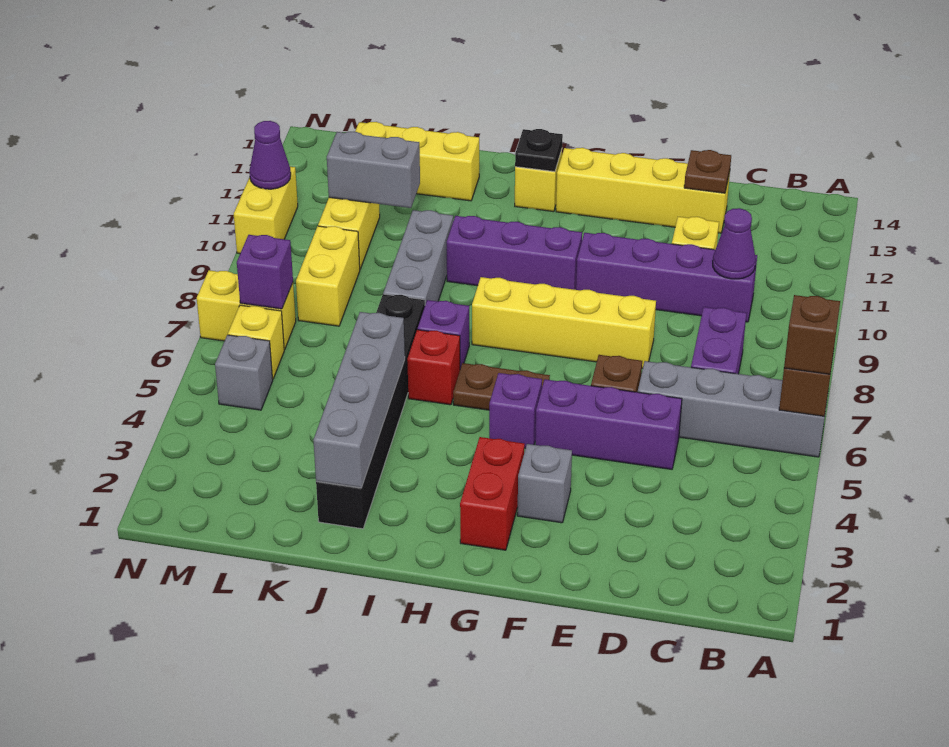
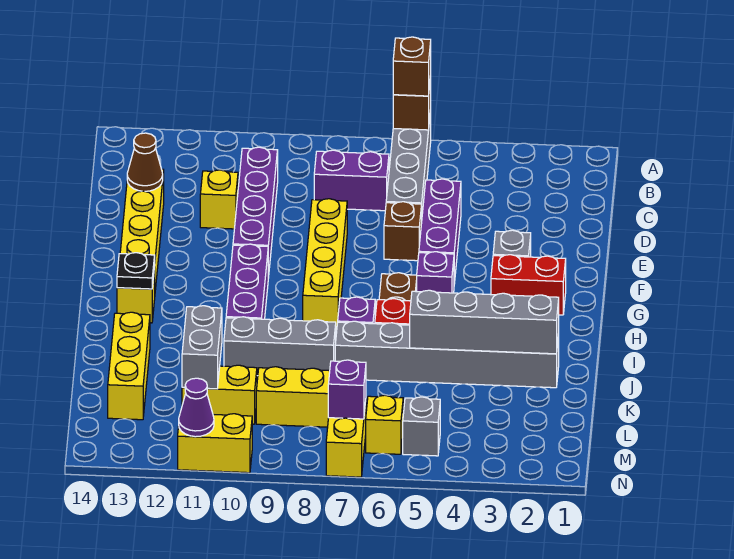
purple cone C10 level 2 -> none
brown plate D13 level 2 -> brown cone D13 level 2
black brick J2:J7 level 1 -> grey brick J2:J7 level 1

